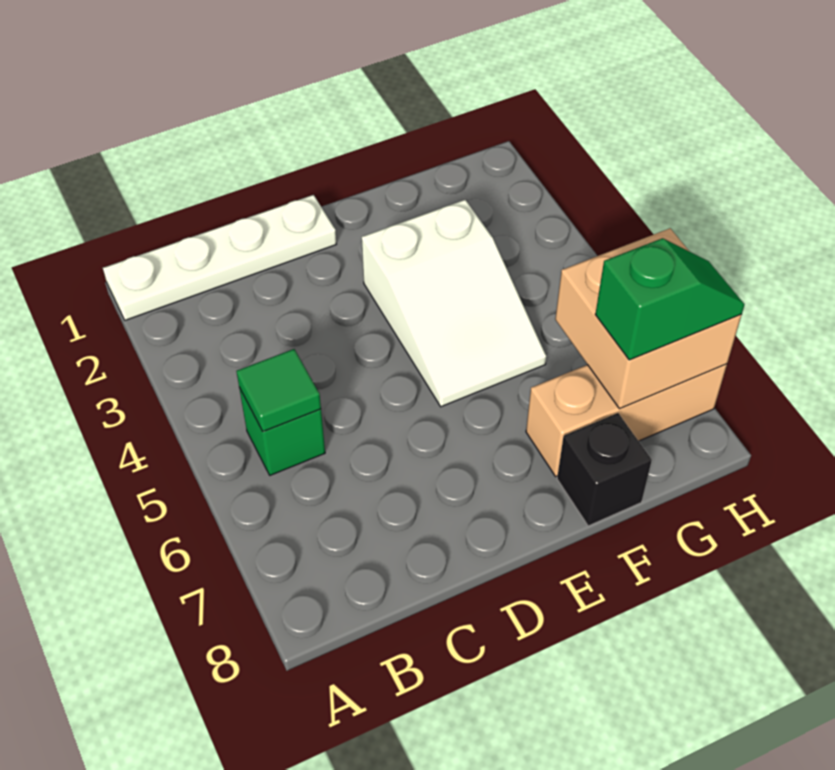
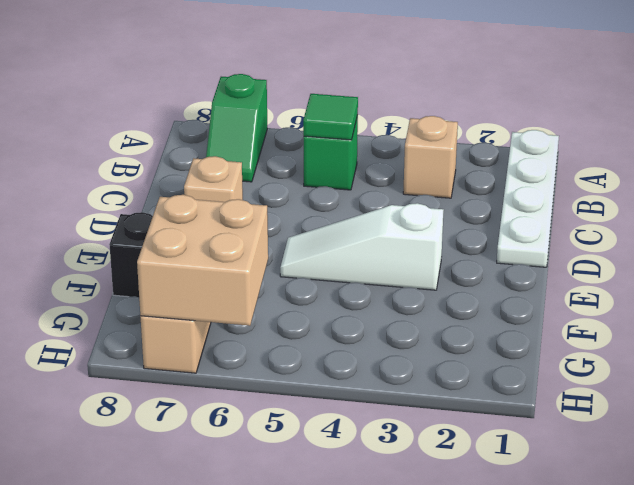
none -> tan brick B3 level 1
none -> tan brick D7 level 1
white slope E3:F5 level 1 top 3 -> white slope E3:E5 level 1 top 3
green slope G7:H7 level 3 top G -> green slope A7:B7 level 1 top A

